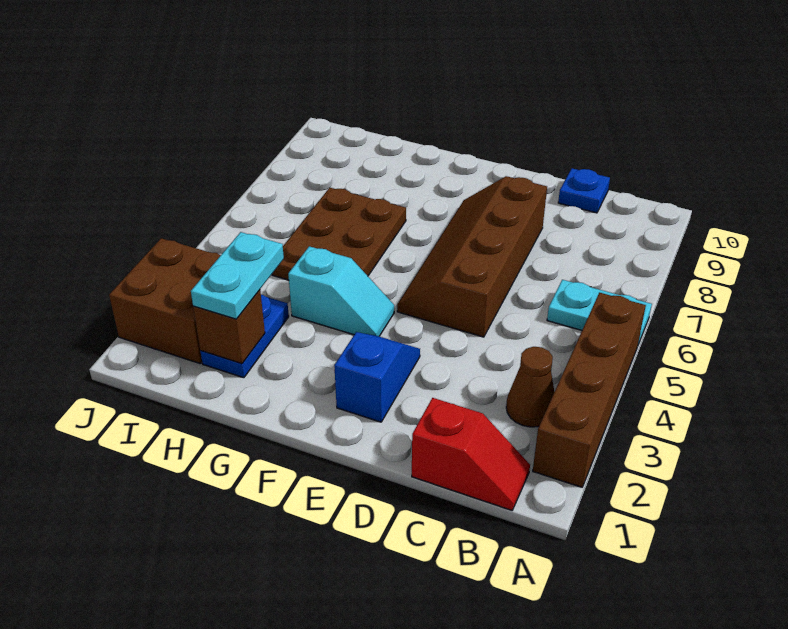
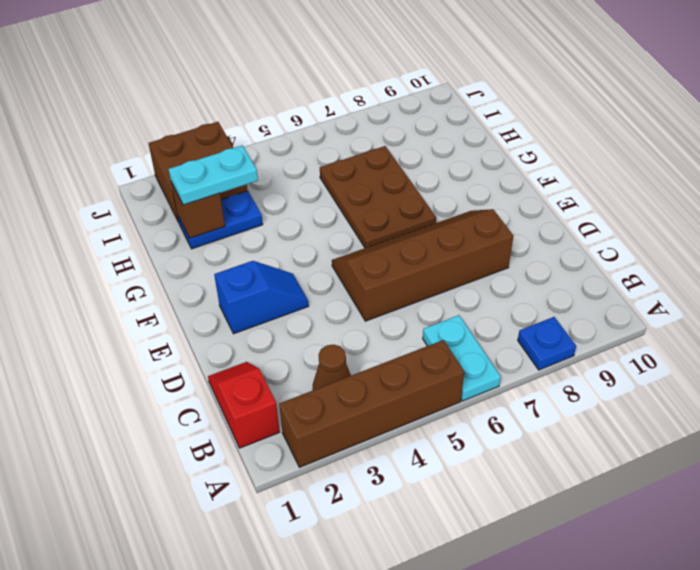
red slope B1:C1 level 1 top C -> red slope B1:C1 level 1 top B
blue plate C10 level 1 -> blue plate A8 level 1
cyan slope F4:G4 level 1 top G -> none
brown plate G5:H7 level 1 -> brown plate F6:H7 level 1

